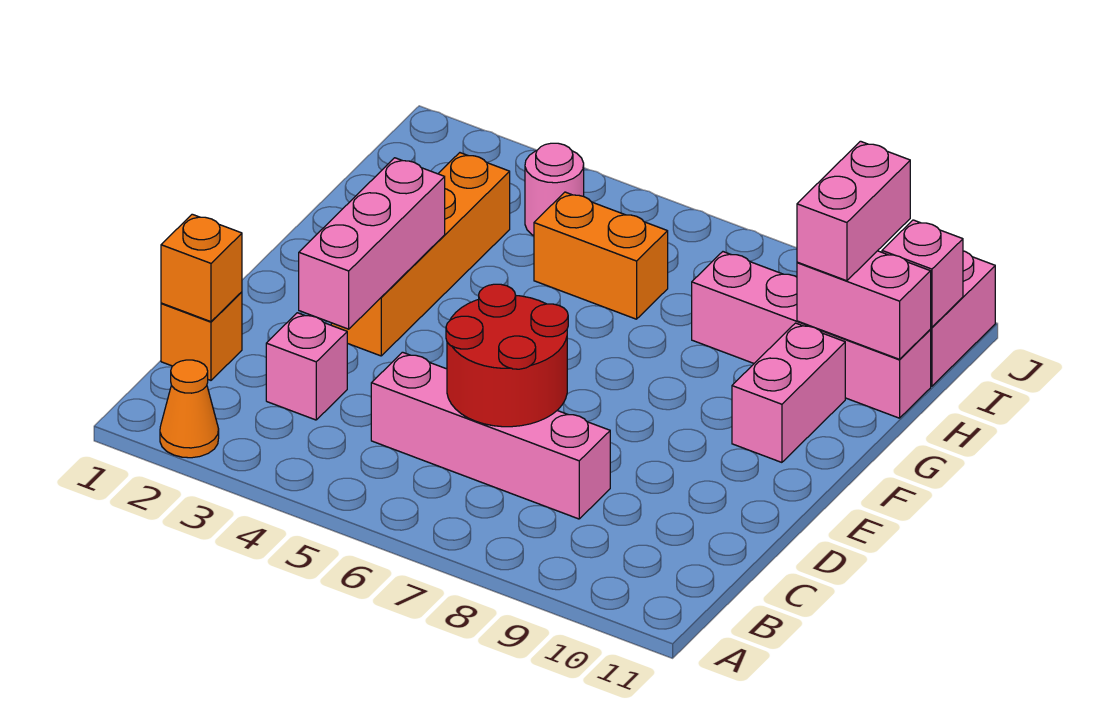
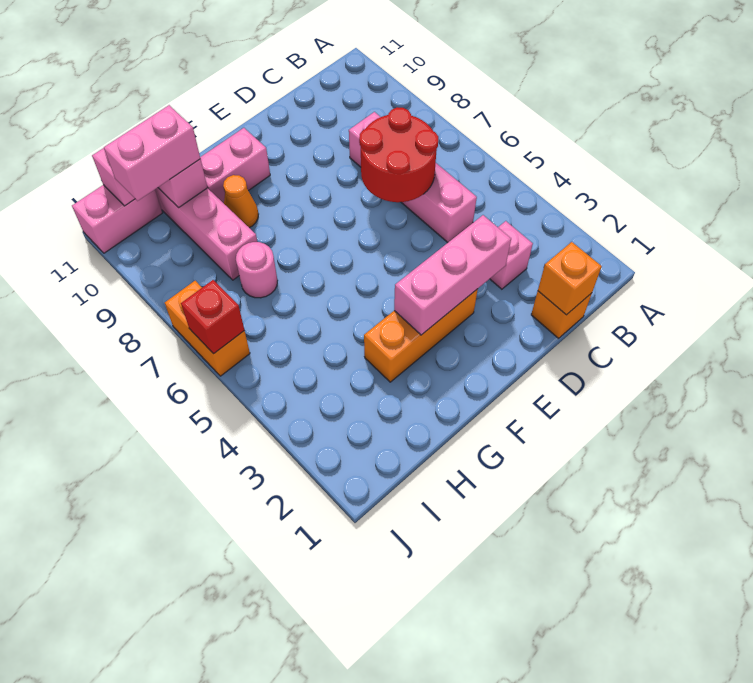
orange cone A2 level 1 -> orange cone G9 level 1
orange brick E3:H3 level 1 -> orange brick E3:G3 level 1
orange brick H5:H6 level 1 -> orange brick J6:J7 level 1
pink round brick I4 level 1 -> pink round brick H7 level 1
none -> red brick J6 level 2

